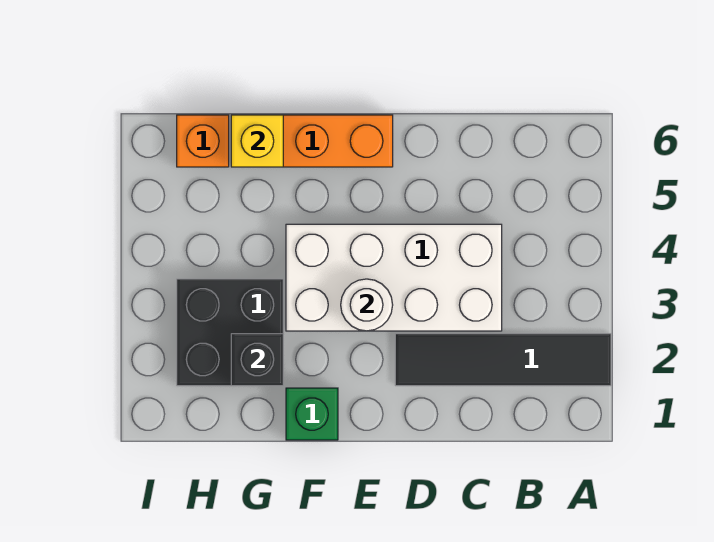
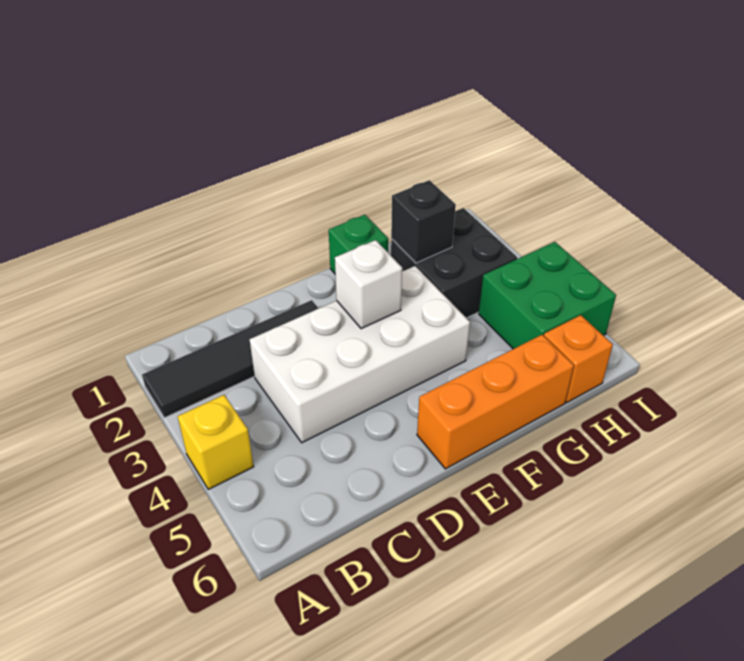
white round brick E3 level 2 -> white brick E3 level 2
yellow brick G6 level 2 -> yellow brick A4 level 1
none -> green brick H4:I5 level 1

